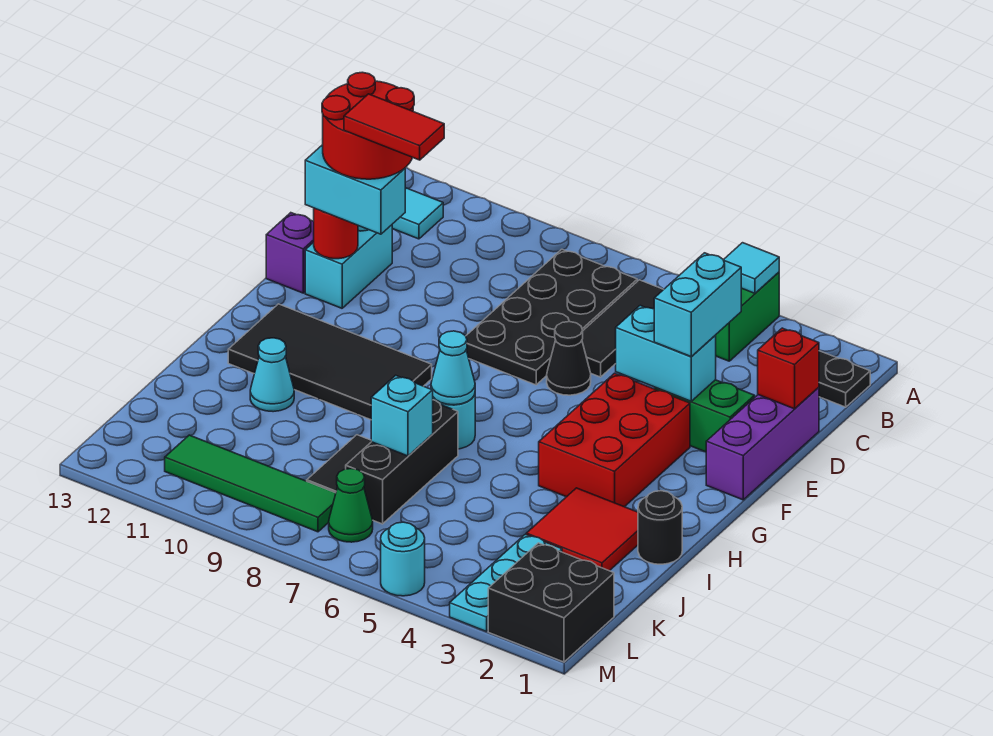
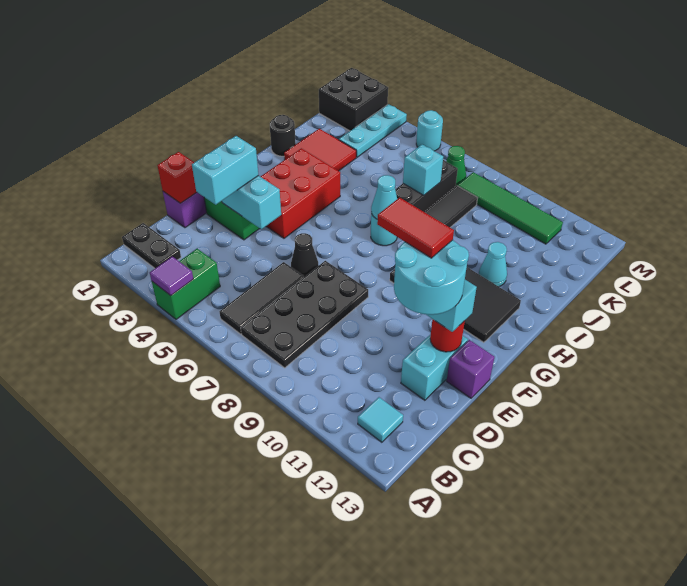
cyan tile A4 level 2 -> purple tile A4 level 2
red round brick D11:E12 level 4 -> cyan round brick D11:E12 level 4

